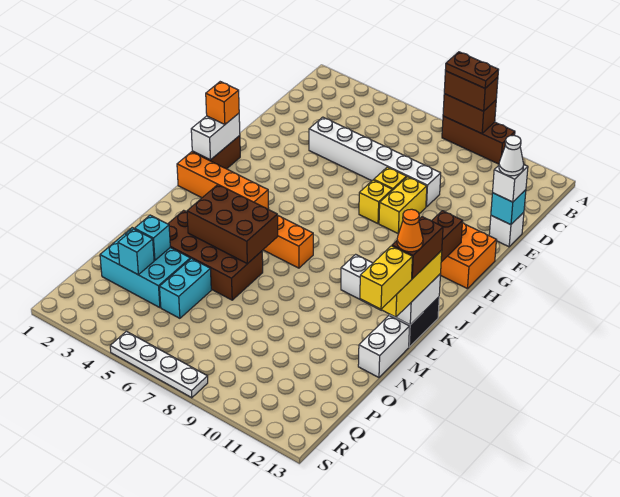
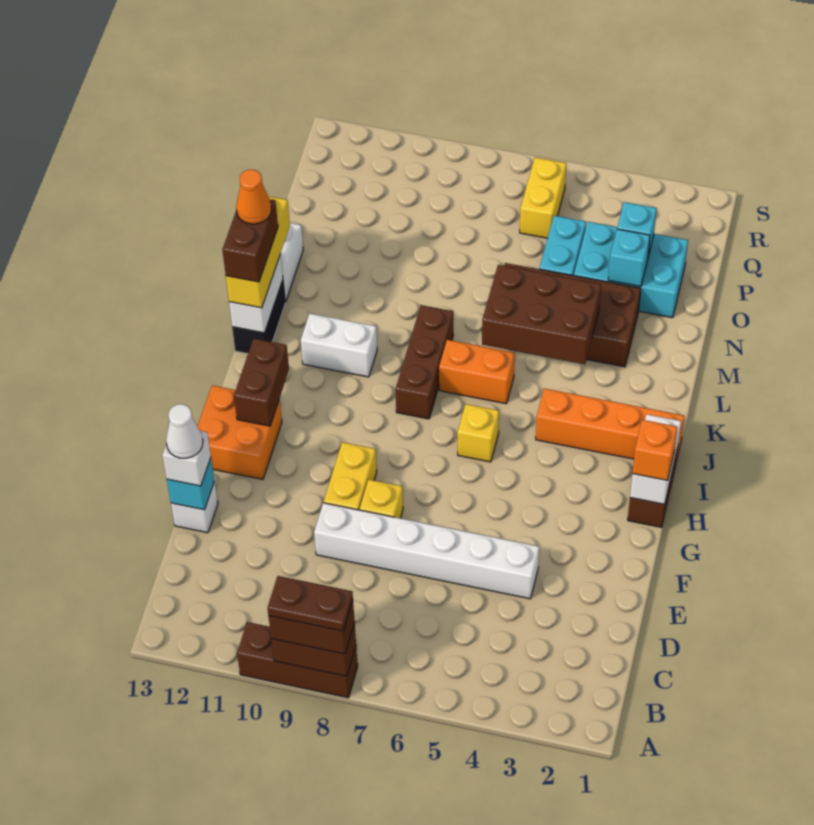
yellow brick G8 level 1 -> yellow brick I6 level 1
none -> brown brick J8:L8 level 1
yellow brick M13:N13 level 4 -> yellow brick Q6:R6 level 1
white plate S5:S8 level 1 -> none

